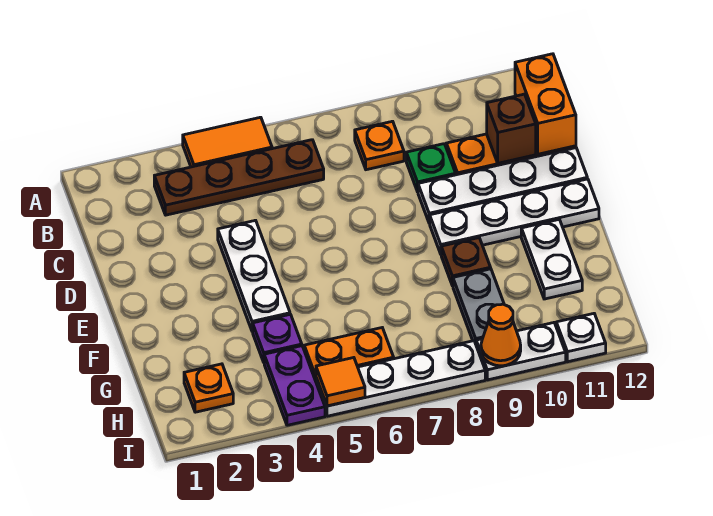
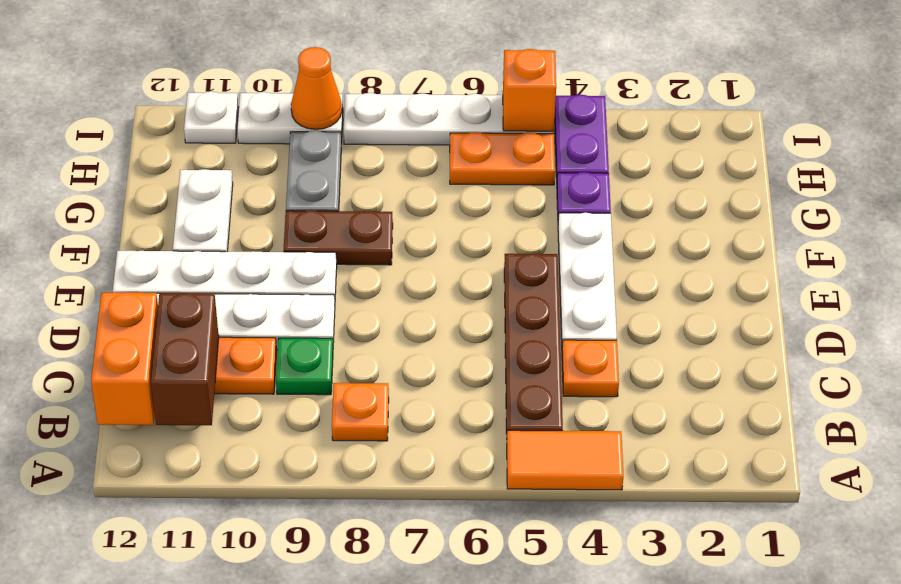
brown plate B3:B6 level 1 -> brown plate B5:E5 level 1
brown brick C11 level 2 -> brown brick B11:C11 level 2
brown plate F9 level 1 -> brown plate F8:F9 level 1
orange plate H2 level 1 -> orange plate C4 level 1
orange tile I5 level 2 -> orange brick I5 level 2

